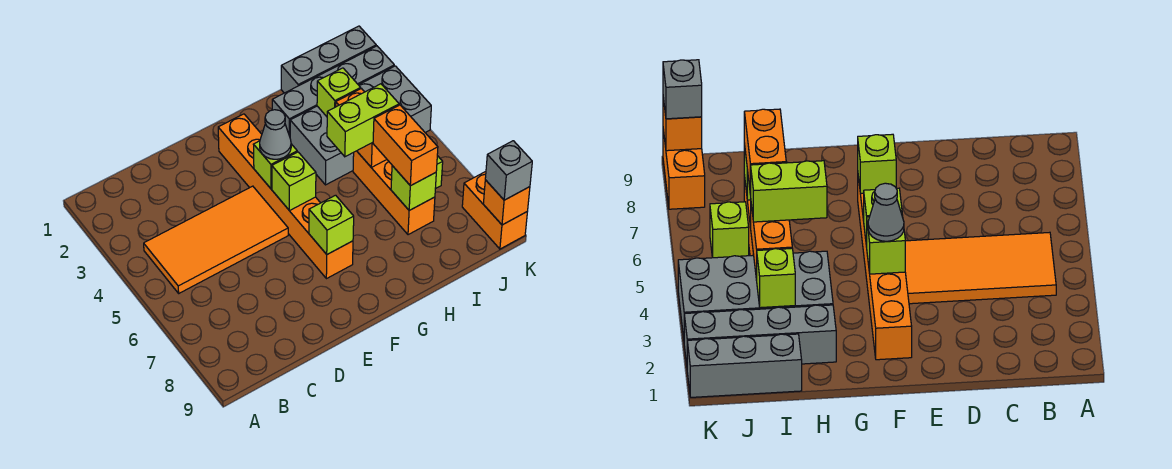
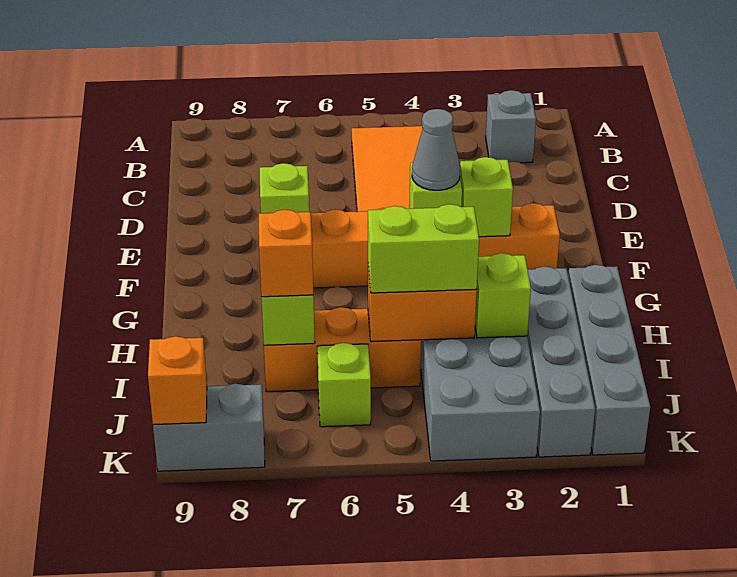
lime brick F5 level 2 -> lime brick F3 level 2
lime brick H5:I5 level 3 -> lime brick I4:I5 level 3
grey brick I1:K1 level 1 -> grey brick H1:K1 level 1
orange brick I6:I7 level 3 -> orange brick I7 level 3
orange brick K8:K9 level 1 -> grey brick K8:K9 level 1
grey brick K9 level 3 -> grey brick B2 level 1

